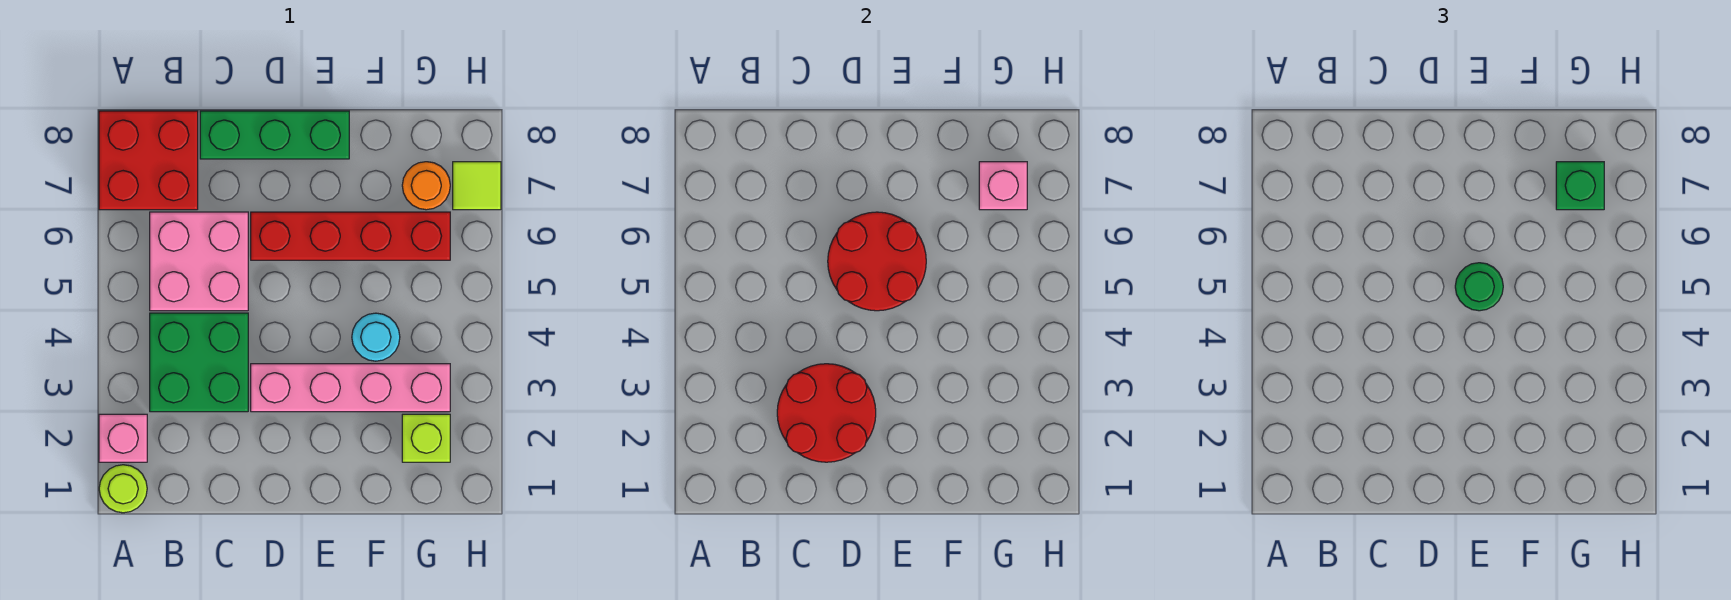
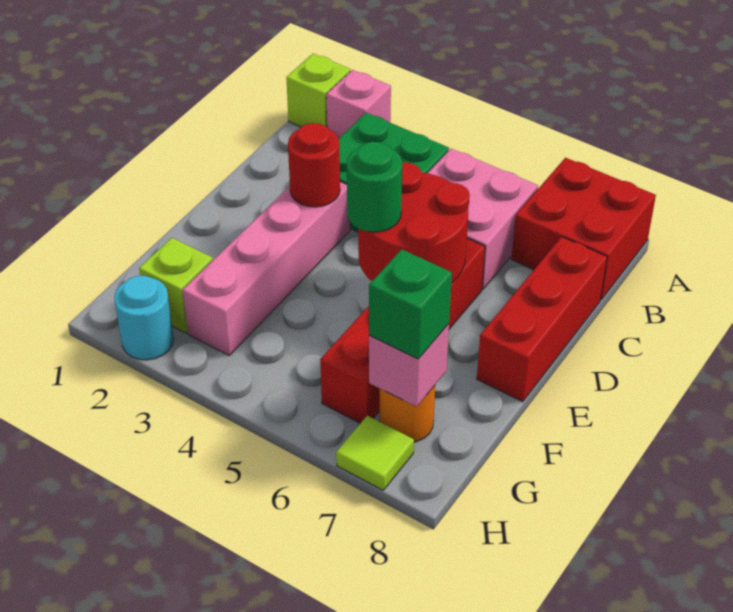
lime round brick A1 level 1 -> lime brick A1 level 1
red round brick C2:D3 level 2 -> red round brick D3 level 2
green brick C8:E8 level 1 -> red brick C8:E8 level 1
cyan round brick F4 level 1 -> cyan round brick H2 level 1

